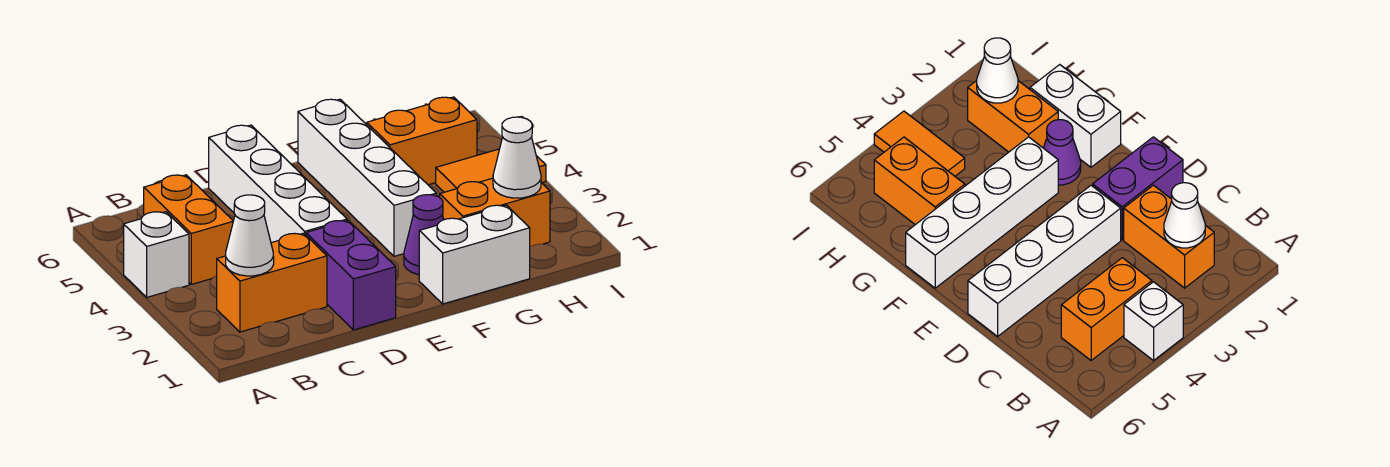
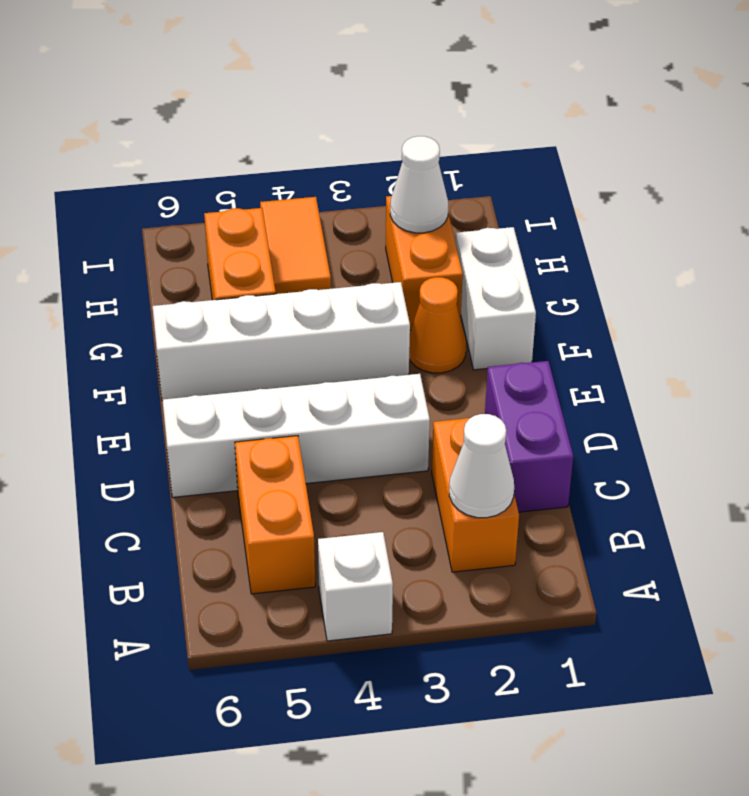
orange brick B4:B5 level 1 -> orange brick B5:C5 level 1
purple brick D1:D2 level 1 -> purple brick C1:D1 level 1
purple cone F2 level 1 -> orange cone F2 level 1

